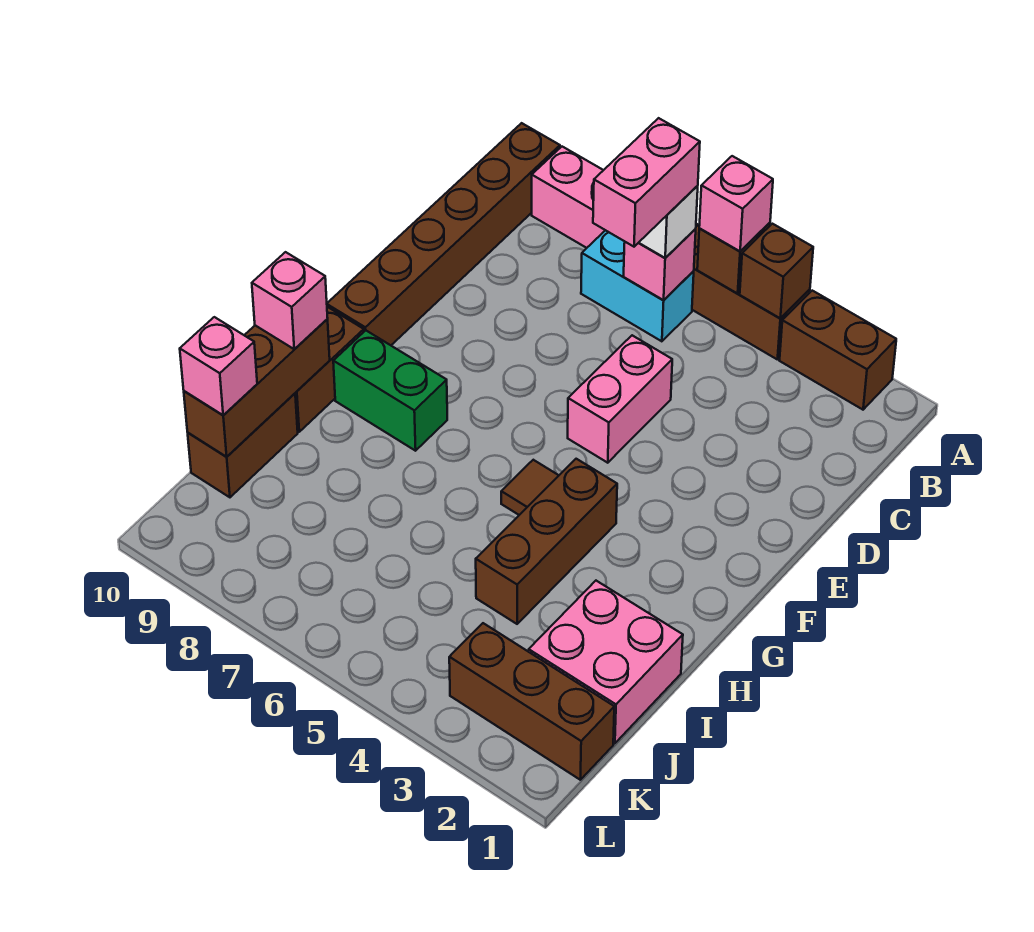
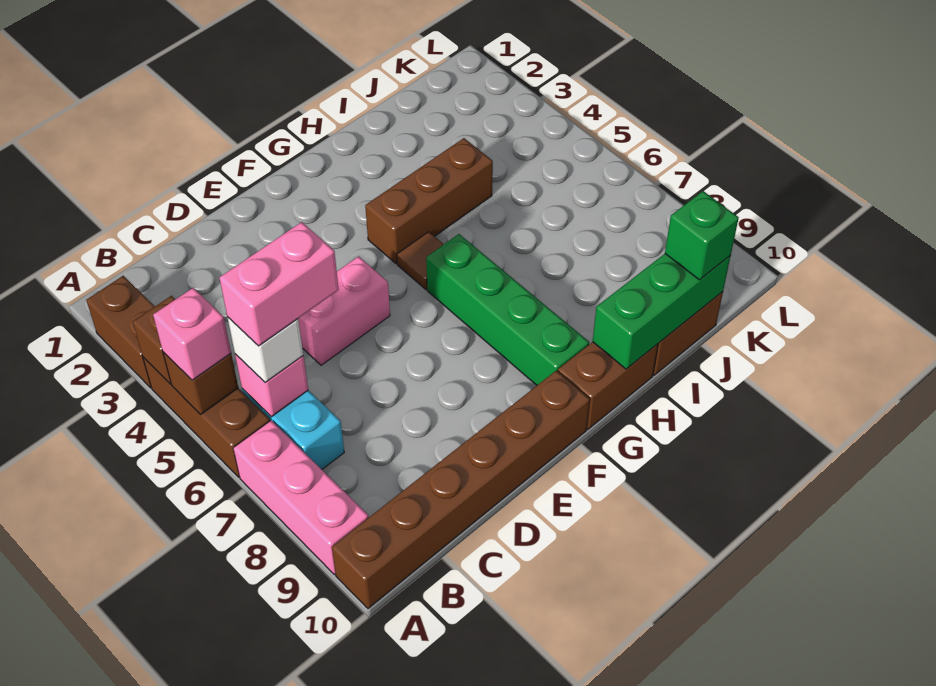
green brick G8:G9 level 1 -> green brick G6:G9 level 1
brown brick H10:J10 level 2 -> green brick H10:J10 level 2
pink brick H10 level 3 -> none
pink brick I1:J2 level 1 -> none
pink brick J10 level 3 -> green brick J10 level 3
brown brick K1:K3 level 1 -> none

